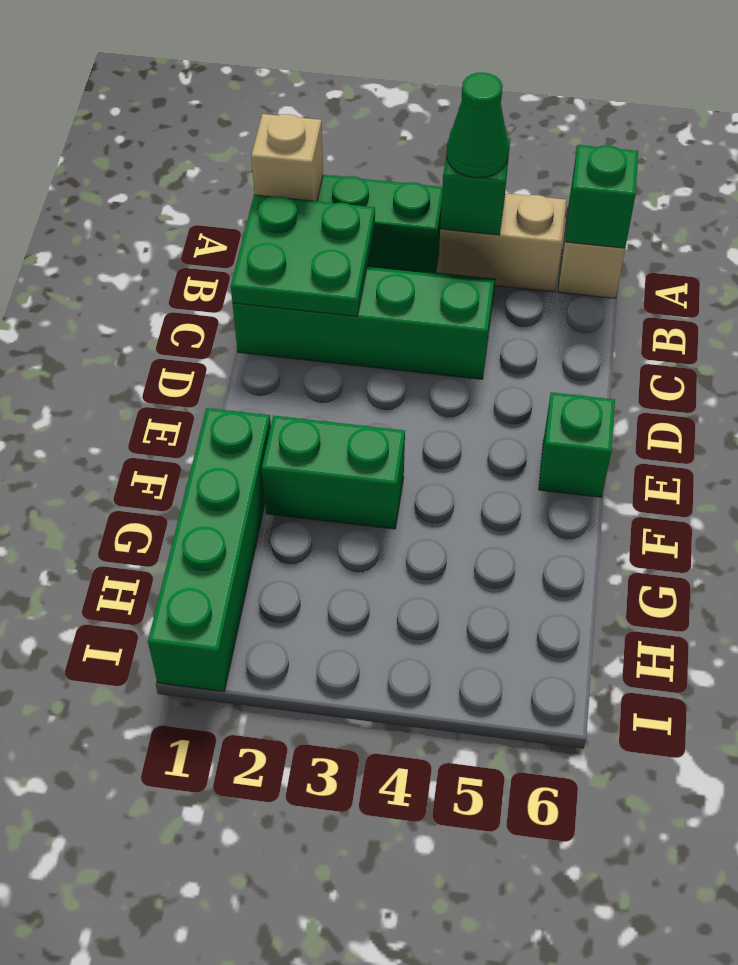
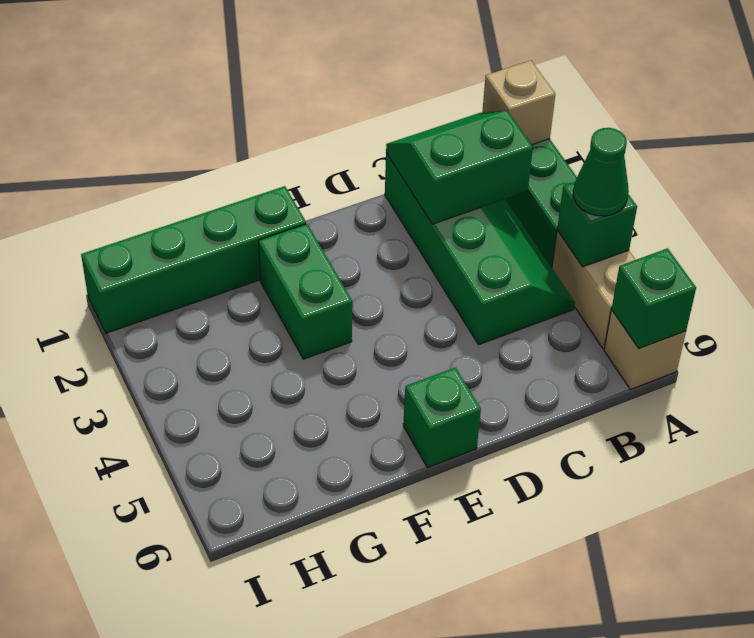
green plate B1:C2 level 2 -> green slope B1:C2 level 2 top 2

